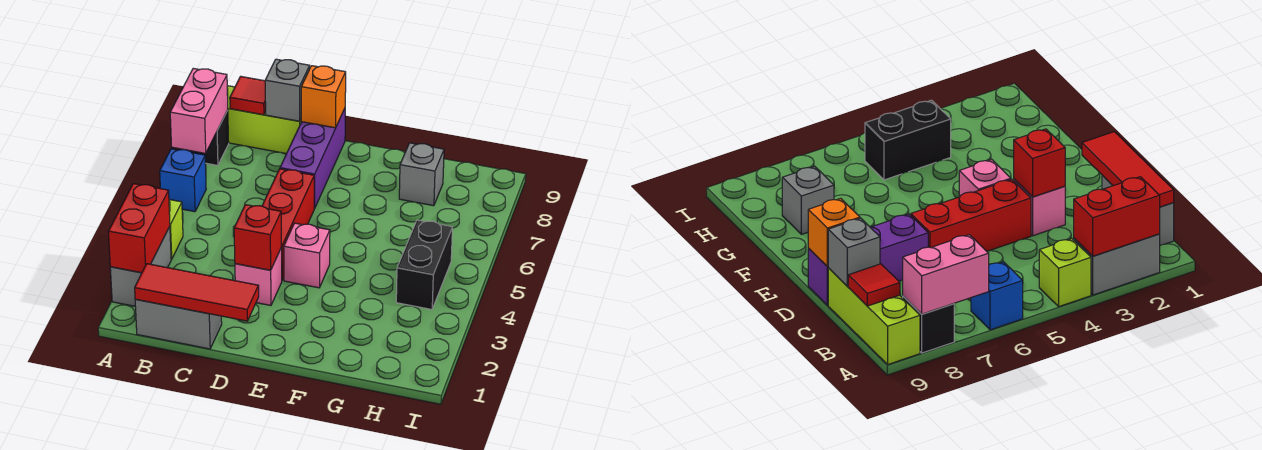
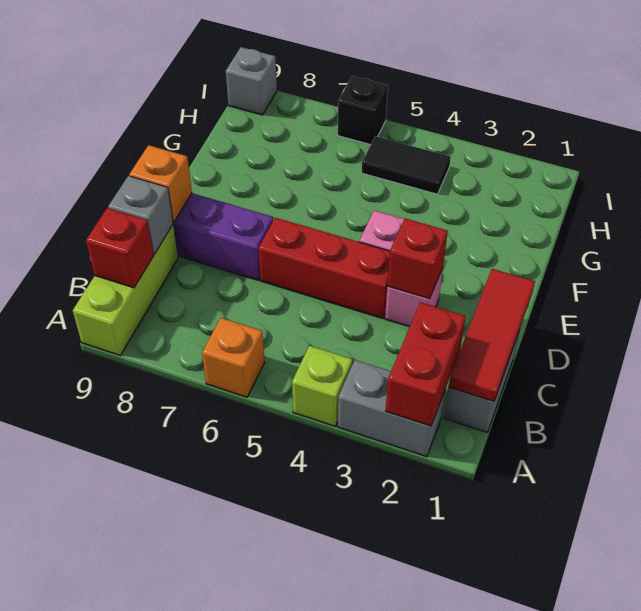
red brick A2:A3 level 2 -> red brick A2:B2 level 2
blue brick A6 level 1 -> orange brick A6 level 1
pink brick A7:A8 level 2 -> none
black brick A8 level 1 -> black brick I6 level 1
red tile B9 level 2 -> red brick B9 level 2
grey brick G8 level 1 -> grey brick I9 level 1
black brick H4:H5 level 1 -> black tile H4:H5 level 1

